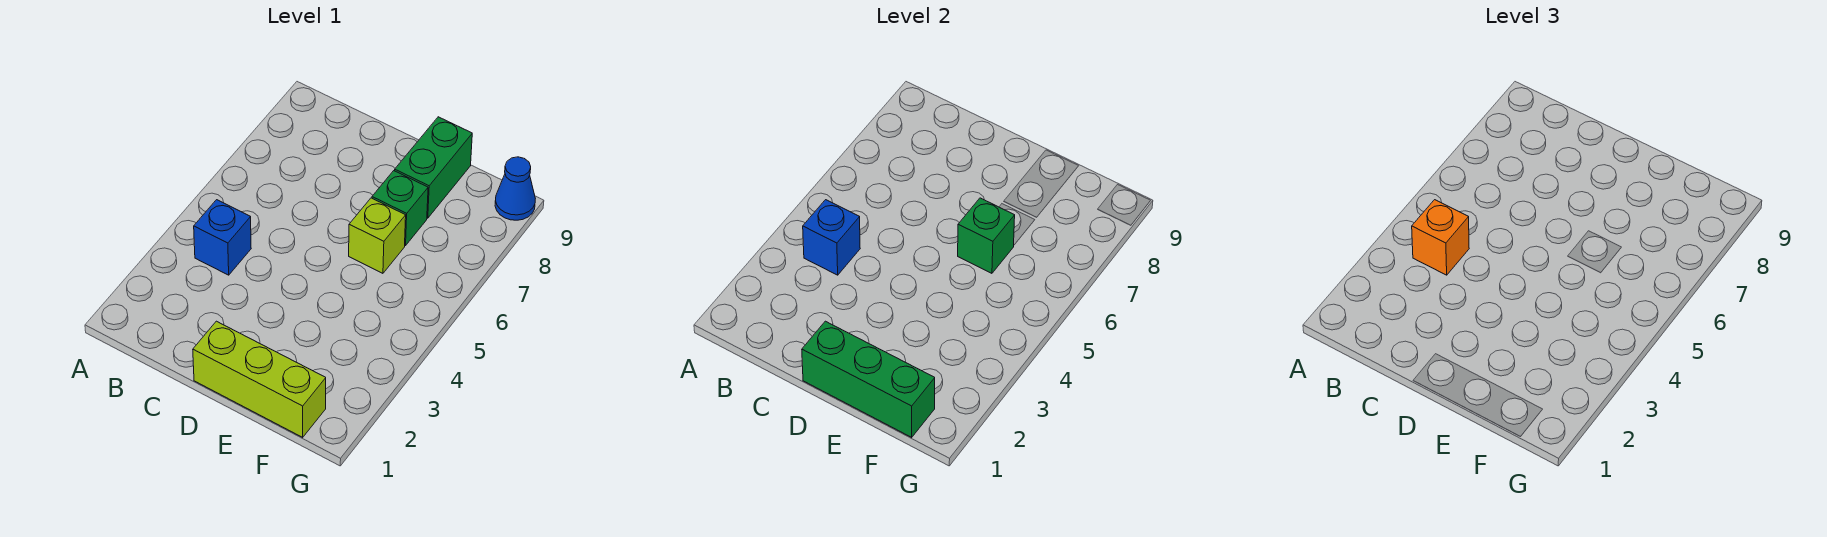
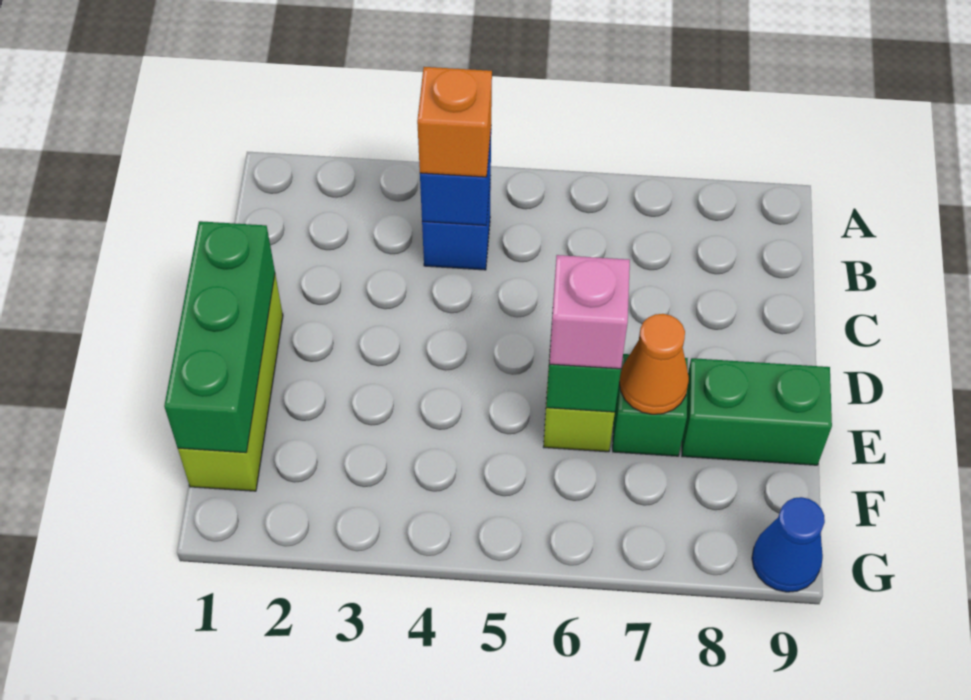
none -> pink brick E6 level 3
none -> orange cone E7 level 2

